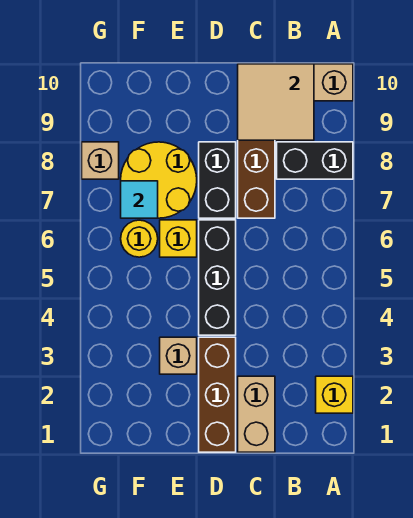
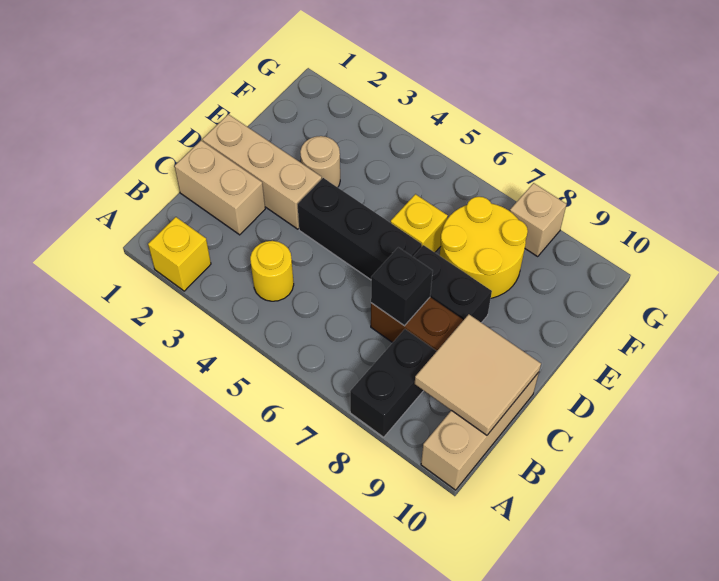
none -> black brick C7 level 2
brown brick D1:D3 level 1 -> tan brick D1:D3 level 1
tan brick E3 level 1 -> tan round brick E3 level 1
yellow round brick F6 level 1 -> yellow round brick B4 level 1
cyan tile F7 level 2 -> none

